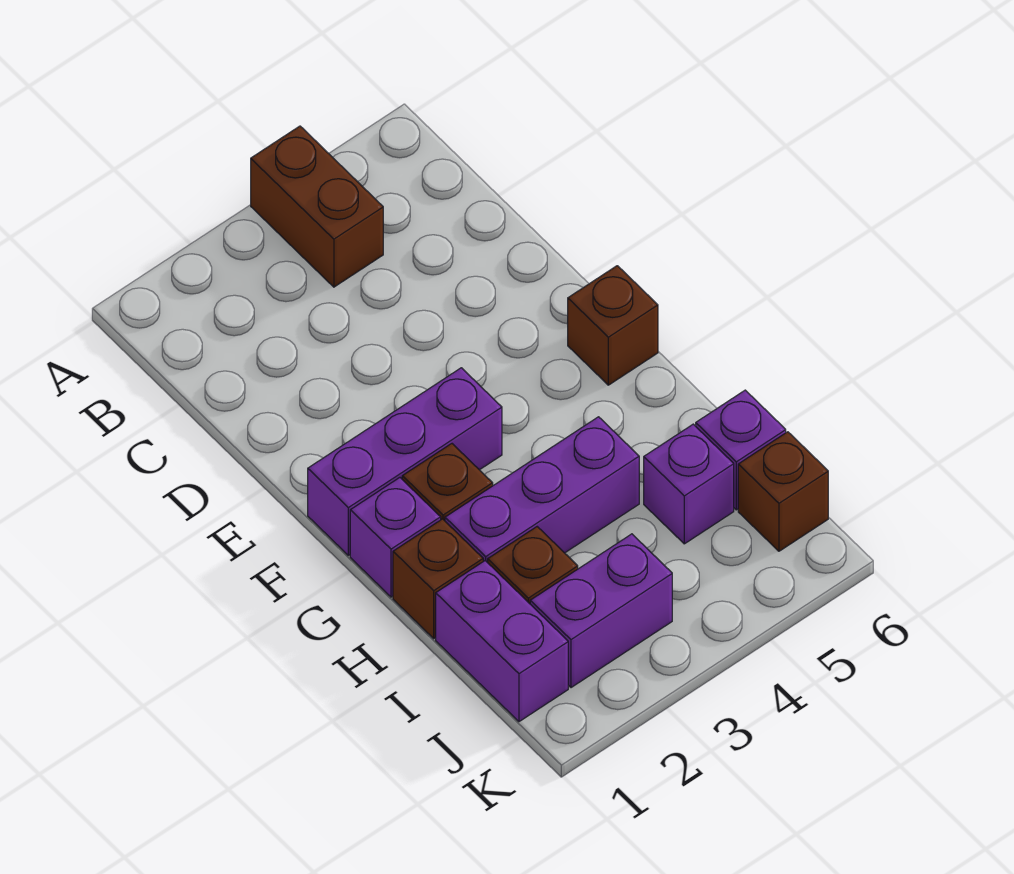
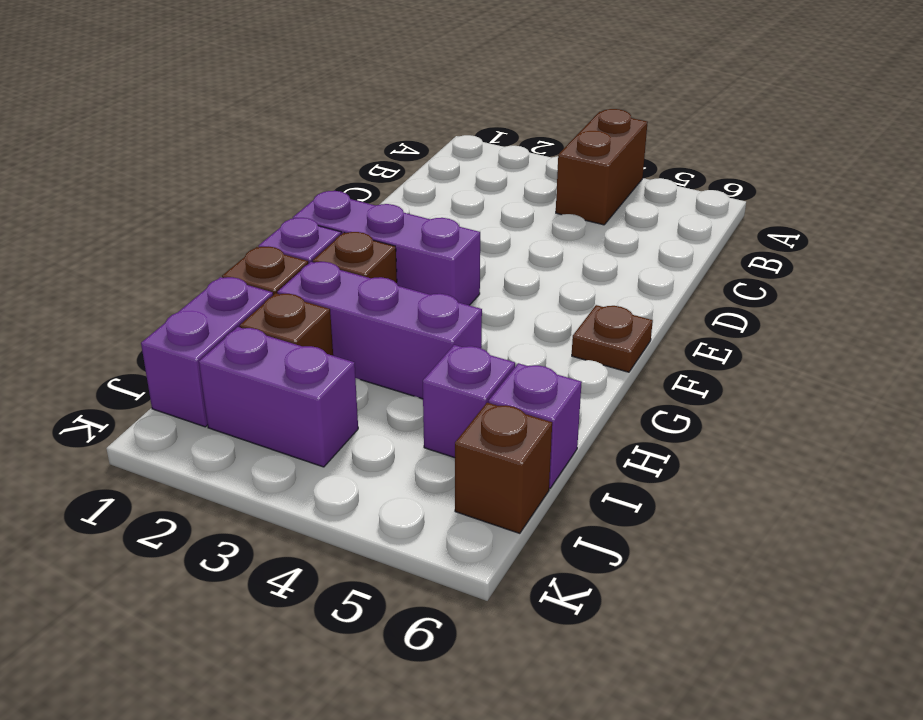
brown brick F6 level 1 -> brown plate F6 level 1

